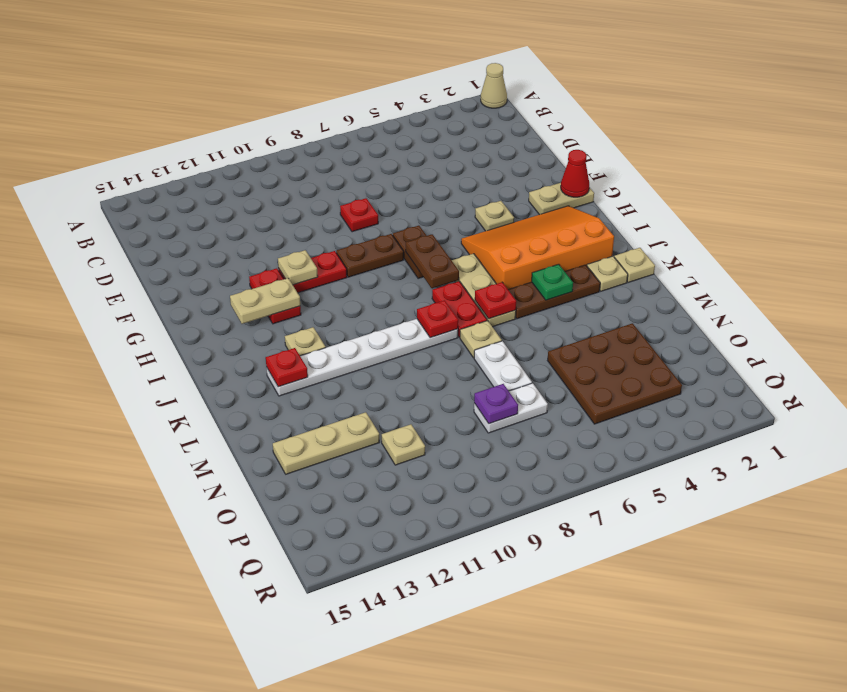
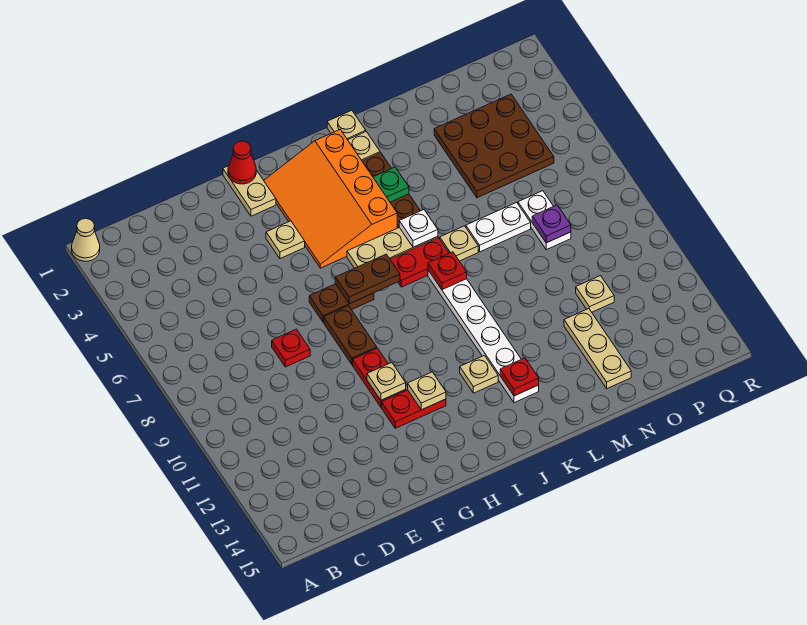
tan plate H12:H13 level 2 -> tan plate H12 level 2
red plate K6 level 2 -> white plate K6 level 2

